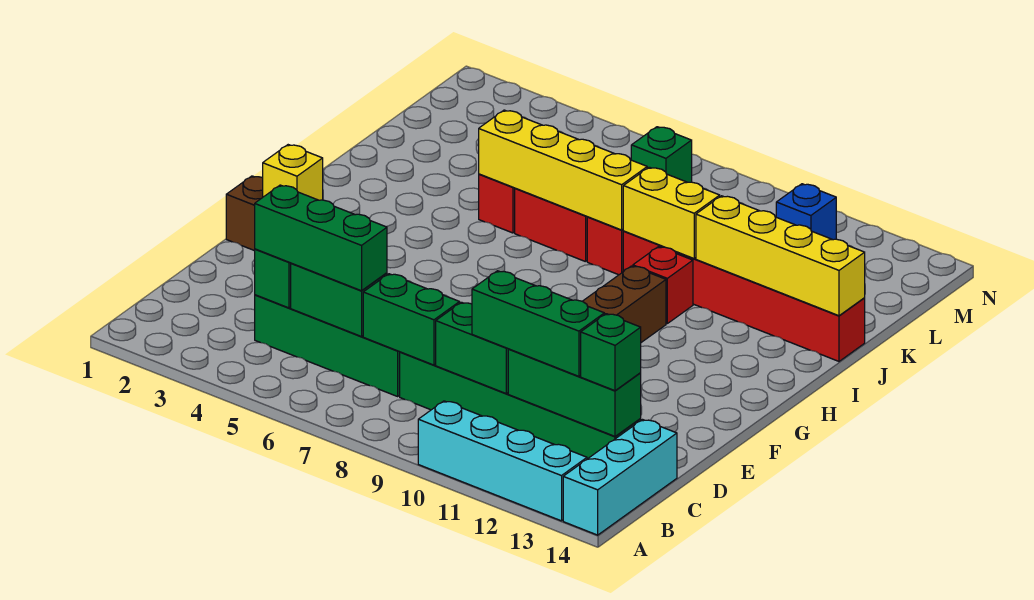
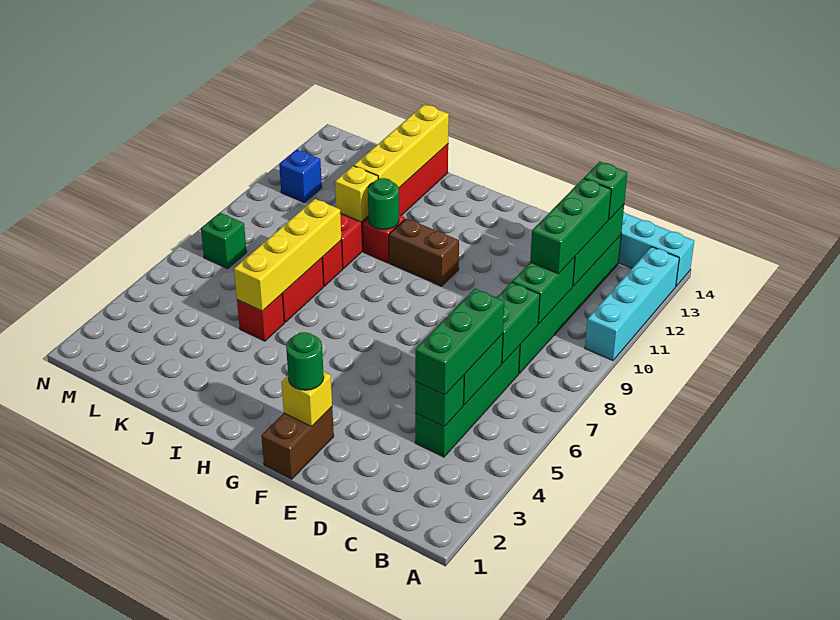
none -> green round brick F2 level 3
none -> green round brick I10 level 2
yellow brick J9:J10 level 2 -> yellow brick J10 level 2

